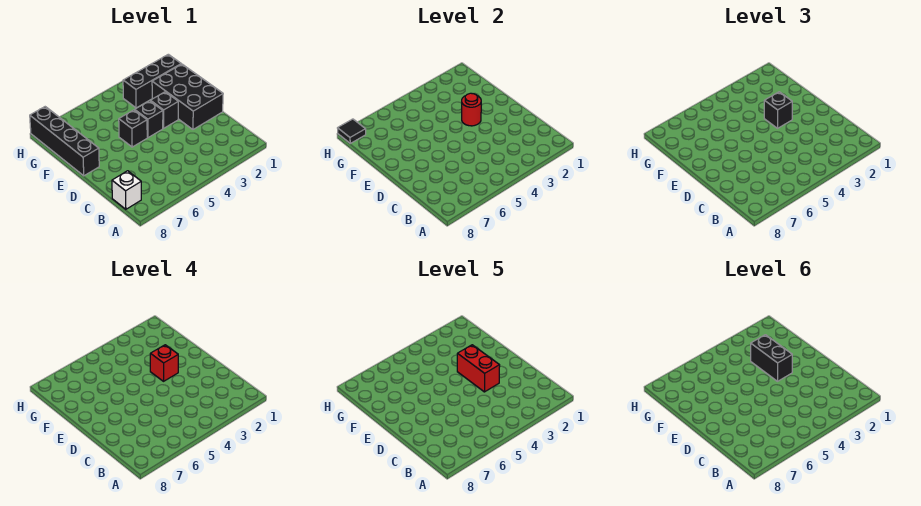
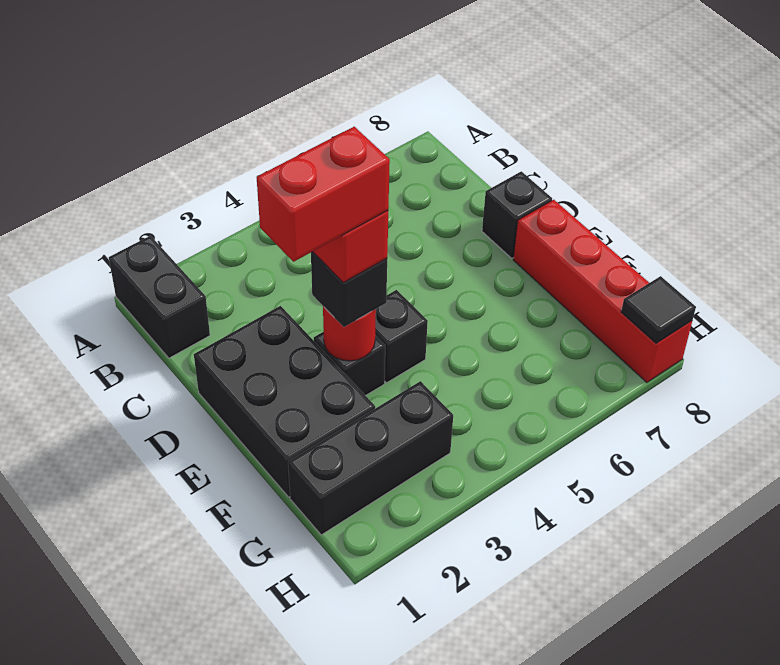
white brick B8 level 1 -> none
red brick D3:E3 level 5 -> red brick E2:E3 level 5
black brick E3:F3 level 6 -> black brick A1:B1 level 1
black brick E5 level 1 -> black brick D8 level 1
black brick E8:H8 level 1 -> red brick E8:H8 level 1

